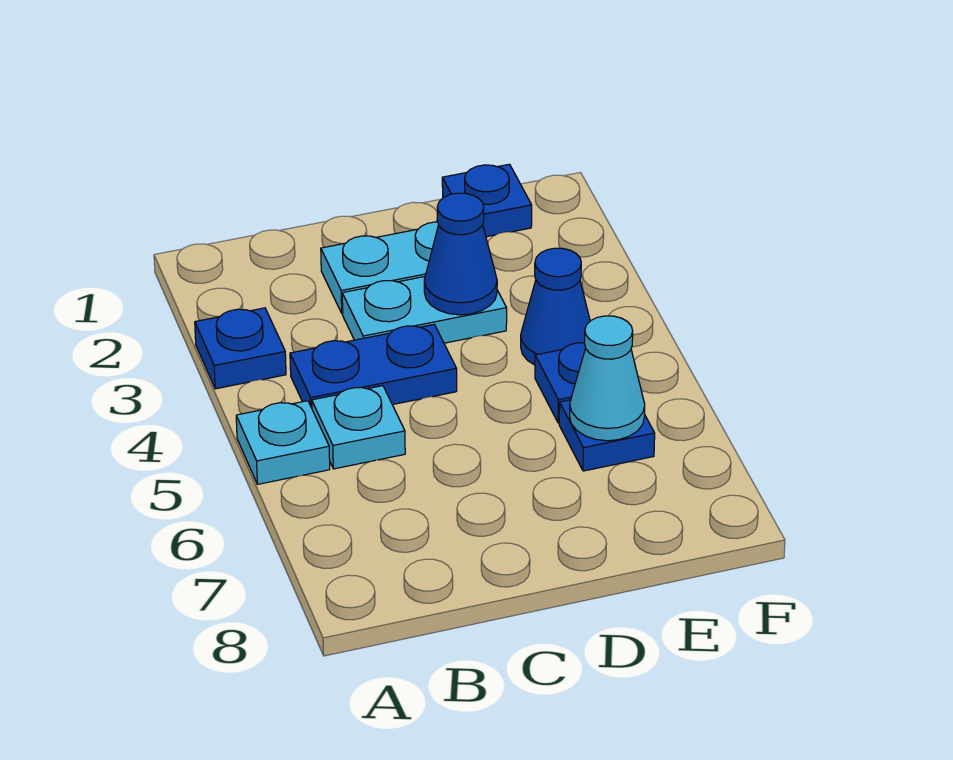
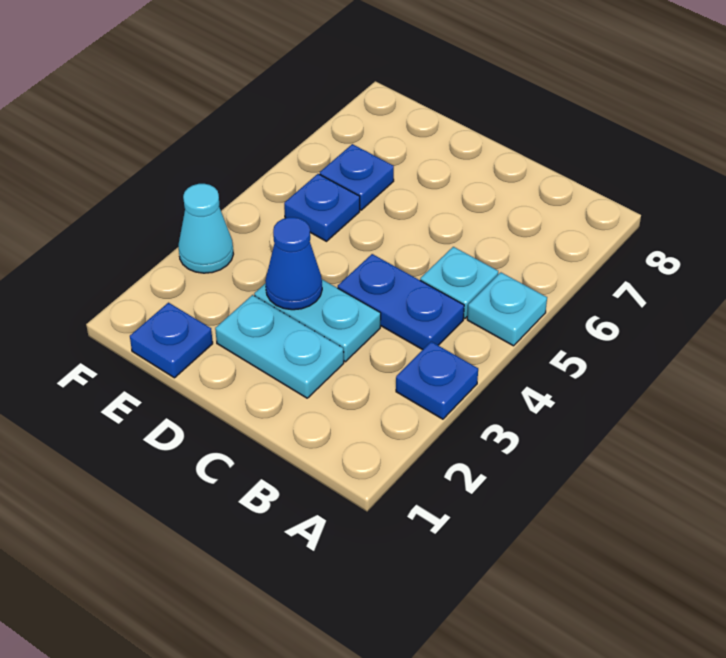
blue cone E4 level 1 -> none
cyan cone E6 level 2 -> cyan cone F3 level 1

